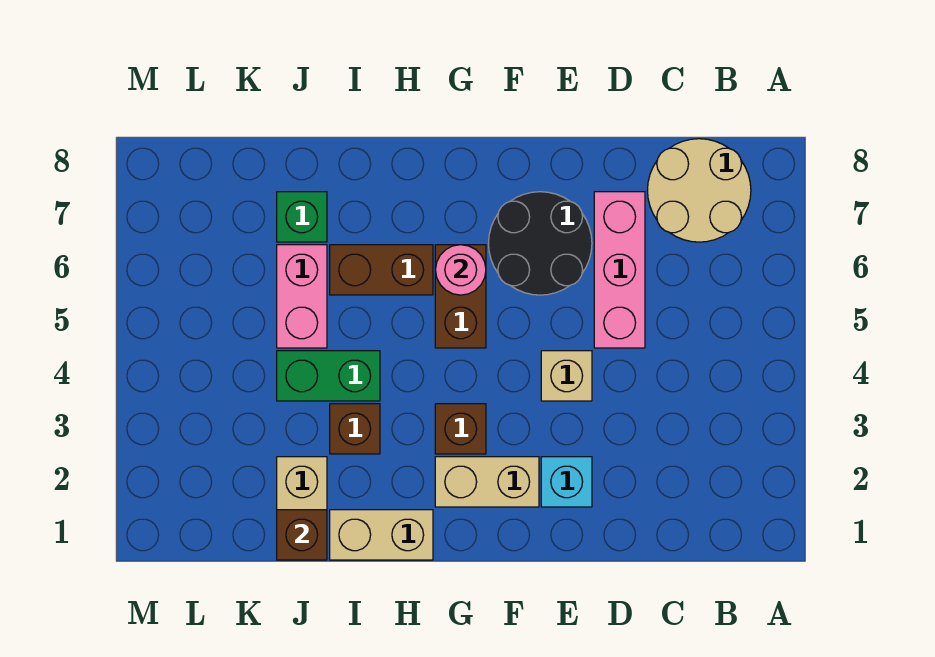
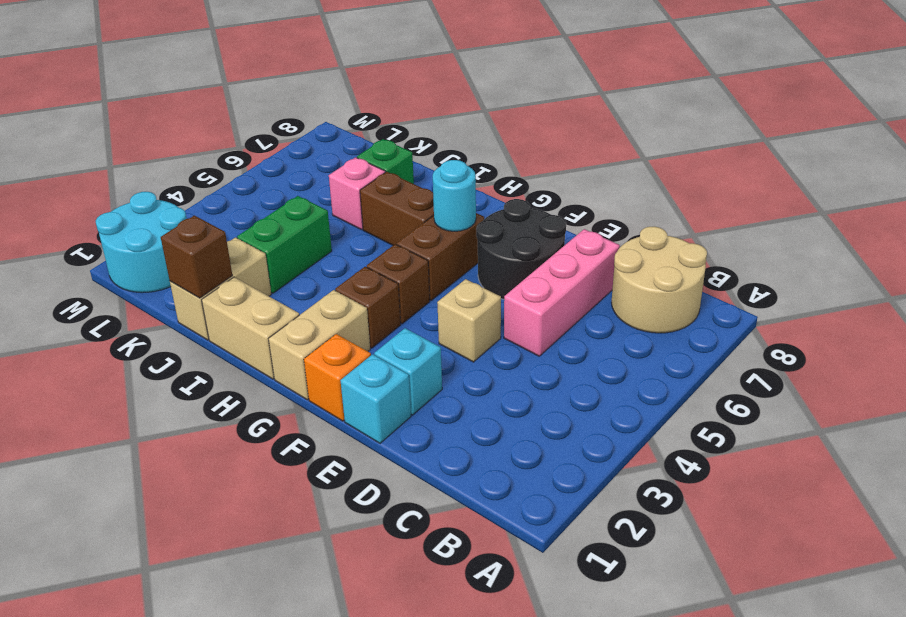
none -> cyan brick E1 level 1
none -> orange brick F1 level 1
tan brick F2:G2 level 1 -> tan brick G1:G2 level 1
pink round brick G6 level 2 -> cyan round brick G6 level 2
brown brick I3 level 1 -> brown brick G4 level 1
green brick I4:J4 level 1 -> green brick J3:J4 level 1
pink brick J5:J6 level 1 -> pink brick J6 level 1
none -> cyan round brick L1:M2 level 1

